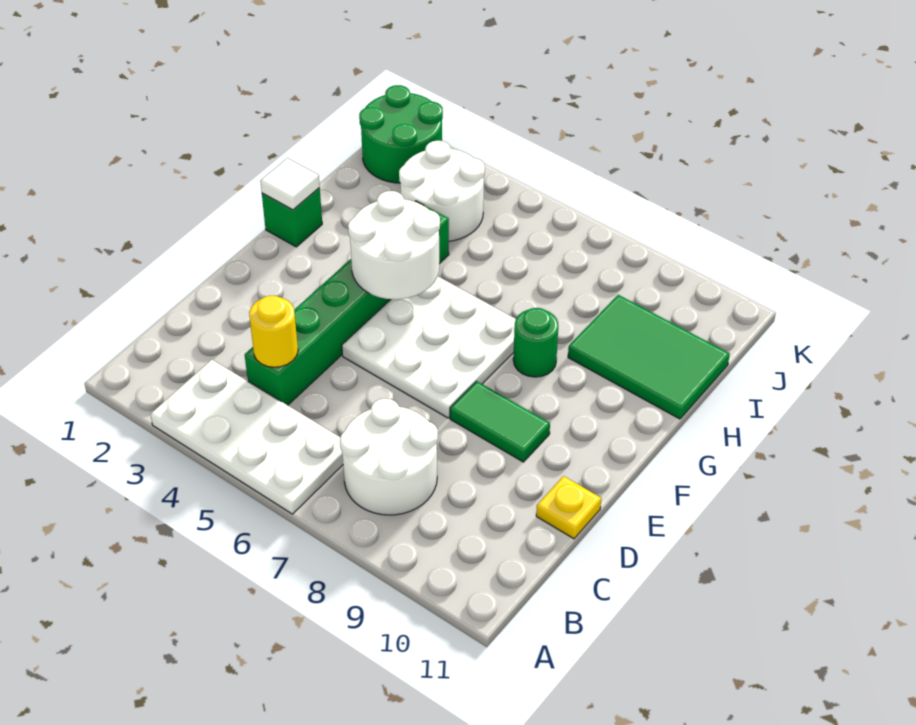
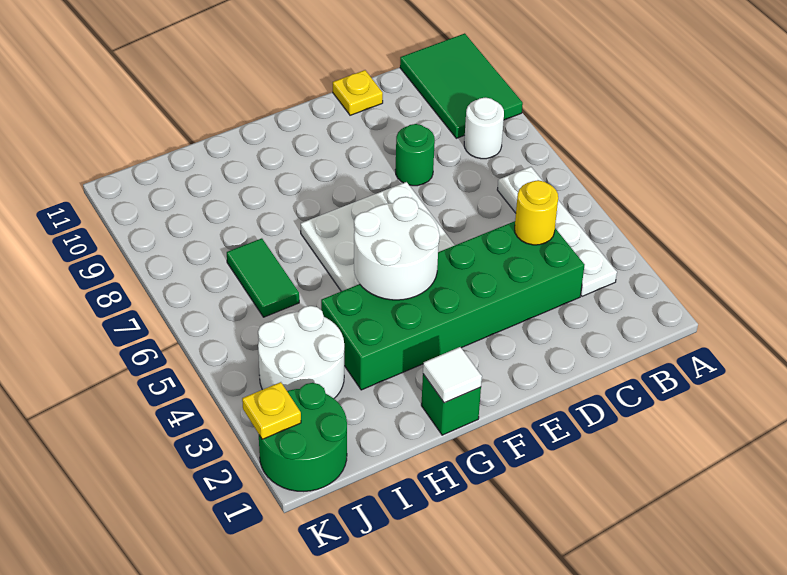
white plate A3:B6 level 1 -> white plate B3:B6 level 1
white round brick B7:C8 level 1 -> white round brick B8 level 1
green brick C4:H4 level 1 -> green brick C3:H4 level 1
green tile E8:E9 level 1 -> green tile I6:I7 level 1
green round brick G8 level 1 -> green round brick D8 level 1
green tile H9:I11 level 1 -> green tile A9:B11 level 1
none -> yellow plate K2 level 2

